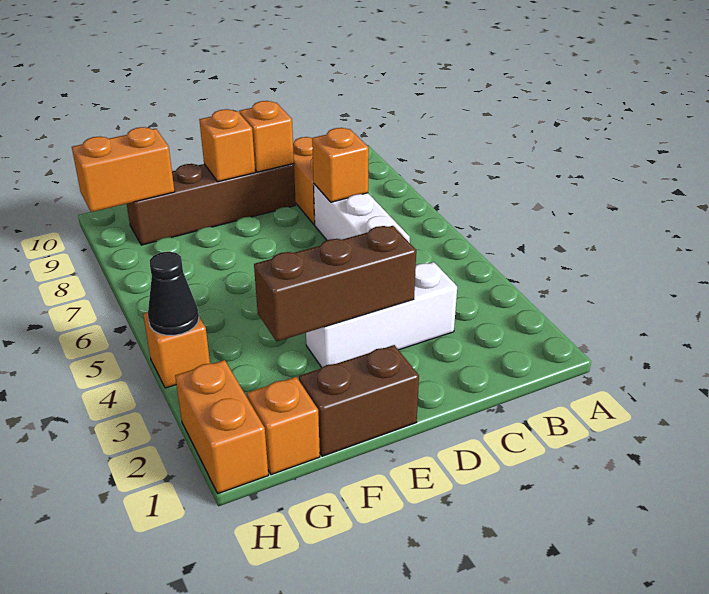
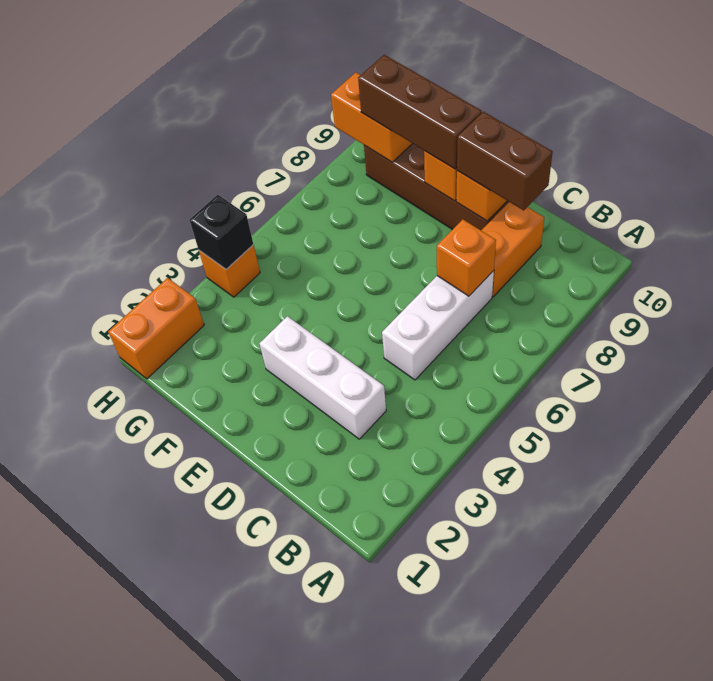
brown brick D3:F3 level 2 -> brown brick E9:G9 level 3
brown brick E1:F1 level 1 -> brown brick C9:D9 level 3
orange brick G1 level 1 -> none
black cone H4 level 2 -> black brick H4 level 2

